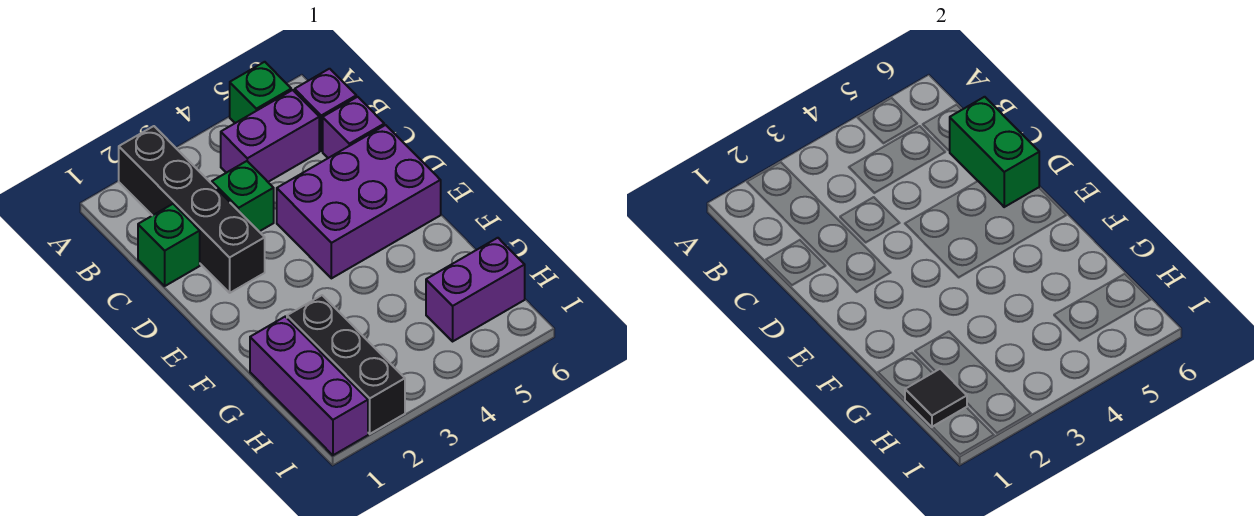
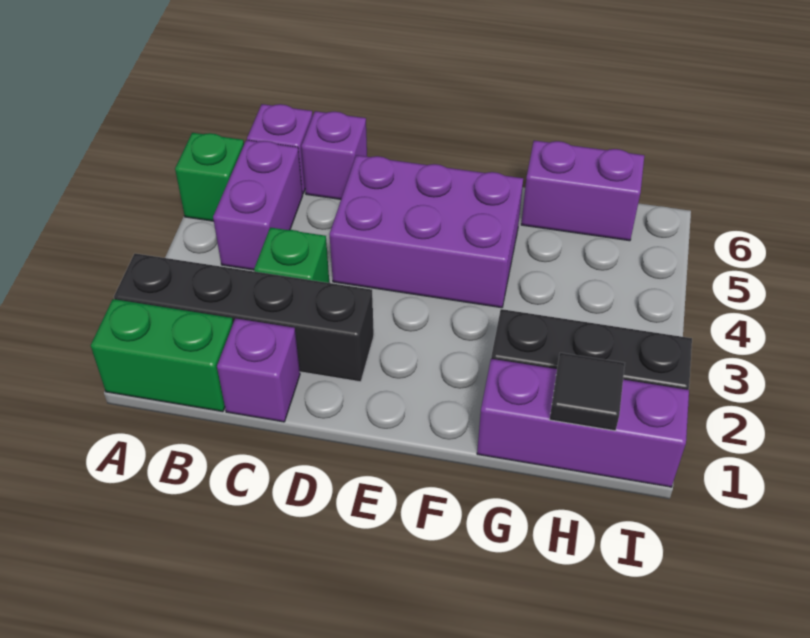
green brick C1 level 1 -> purple brick C1 level 1
green brick C6:D6 level 2 -> green brick A1:B1 level 1
purple brick D4:E6 level 1 -> purple brick D4:F5 level 1
purple brick H5:H6 level 1 -> purple brick G6:H6 level 1

